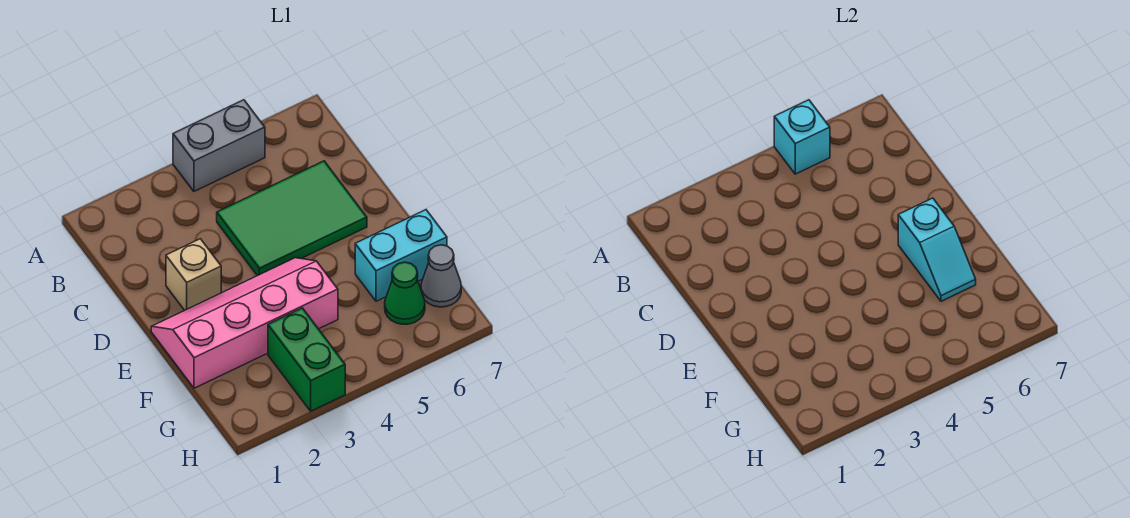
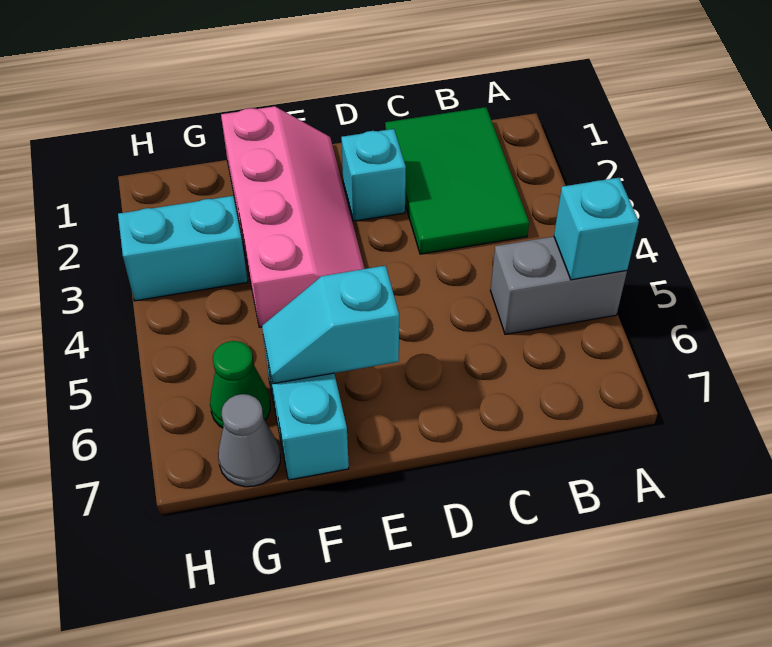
grey brick A4:A5 level 1 -> grey brick A5:B5 level 1
green tile C4:D6 level 1 -> green tile B1:C3 level 1
tan brick D2 level 1 -> cyan brick D2 level 1
green brick G3:H3 level 1 -> cyan brick G3:H3 level 1

